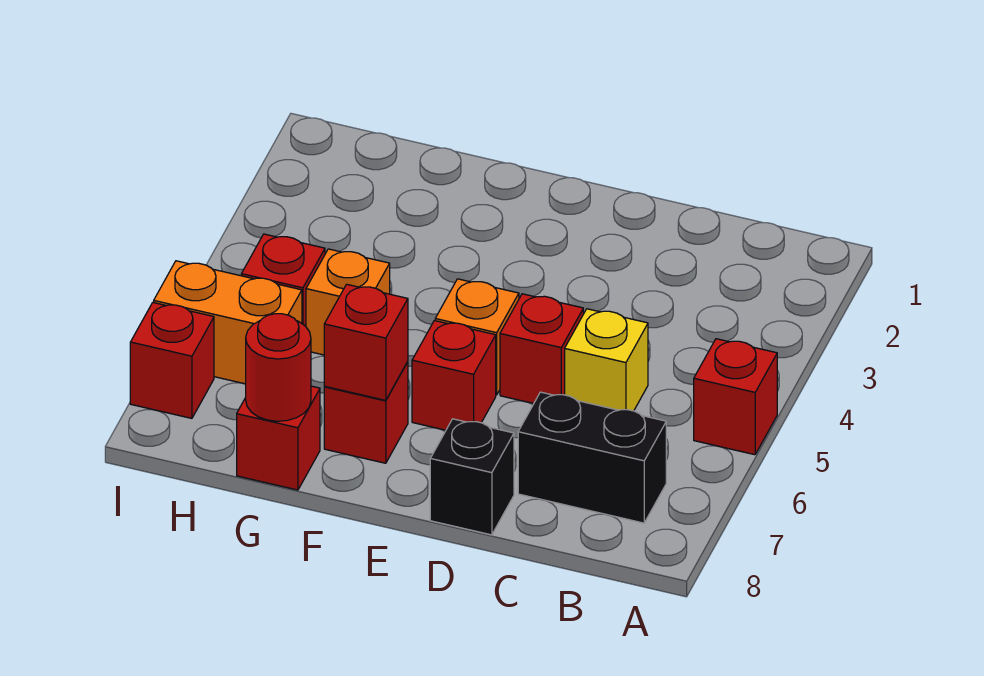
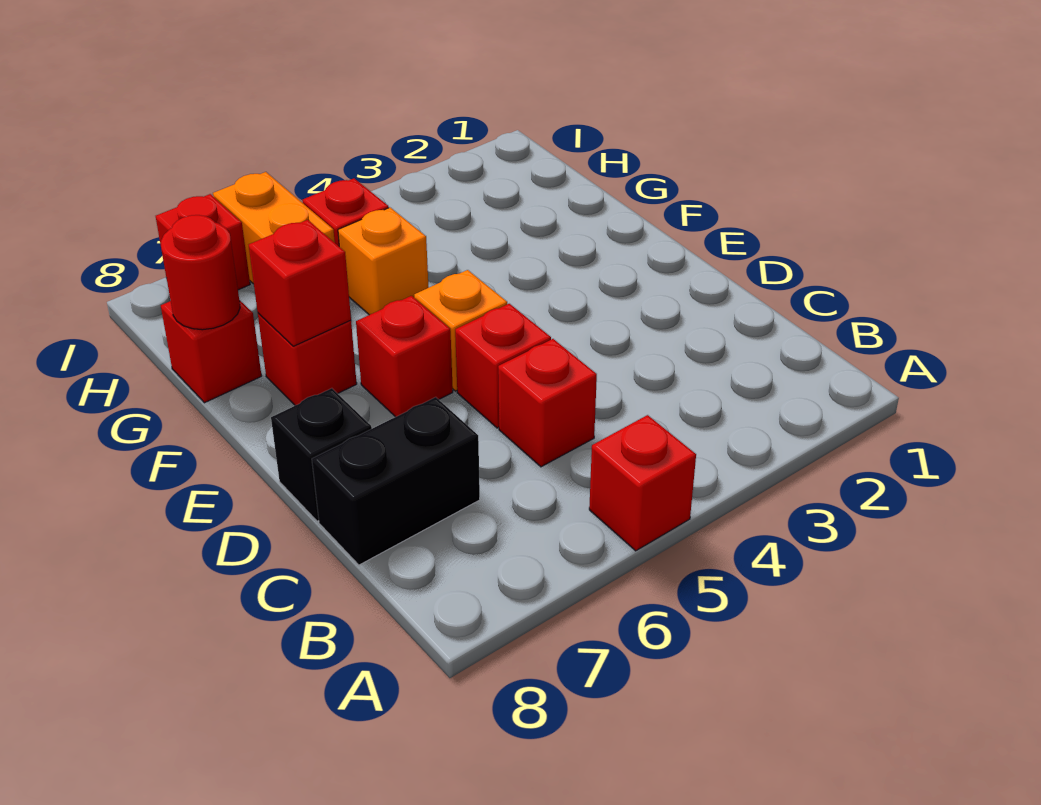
black brick B7:C7 level 1 -> black brick C7:C8 level 1
yellow brick C5 level 1 -> red brick C5 level 1

